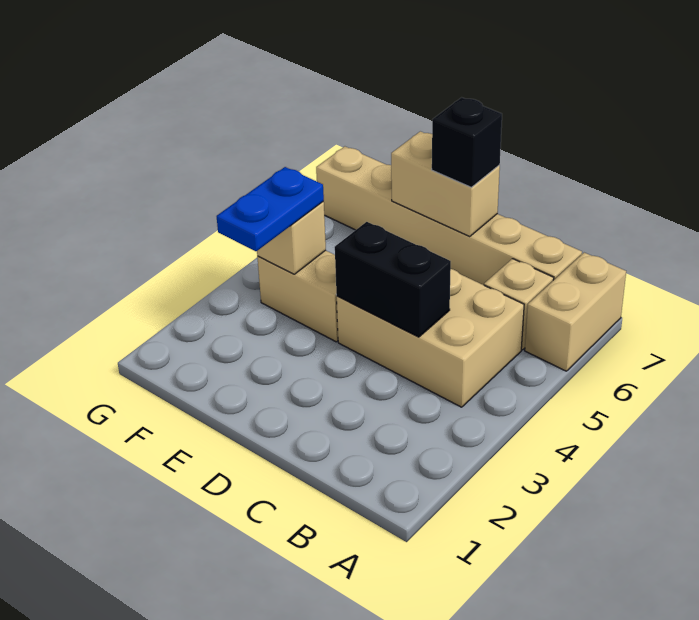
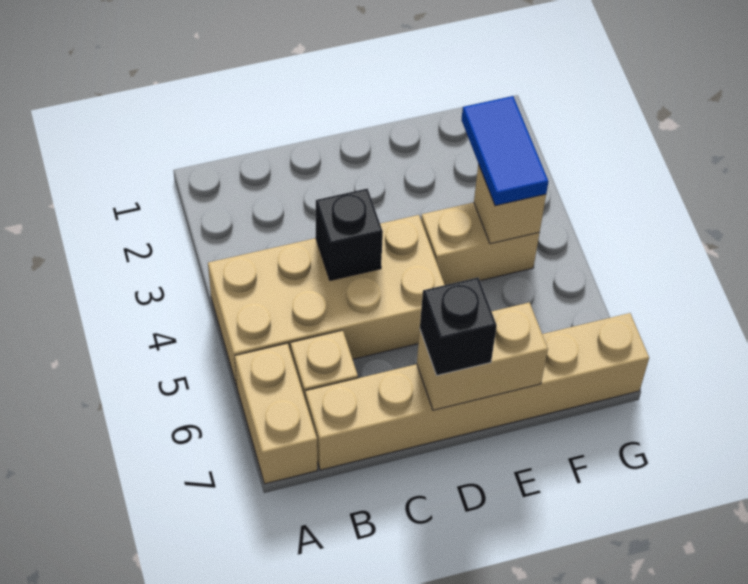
tan brick B4:D5 level 1 -> tan brick A4:D5 level 1
black brick C4:D4 level 2 -> black brick C4 level 2
blue plate F3:F4 level 3 -> blue tile F3:F4 level 3

